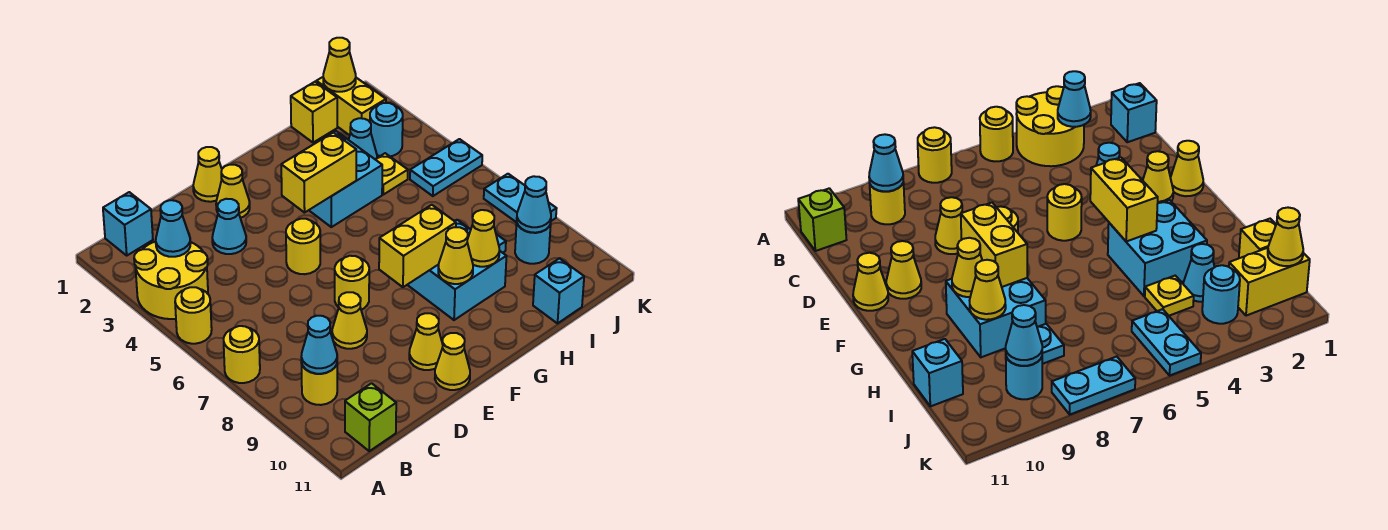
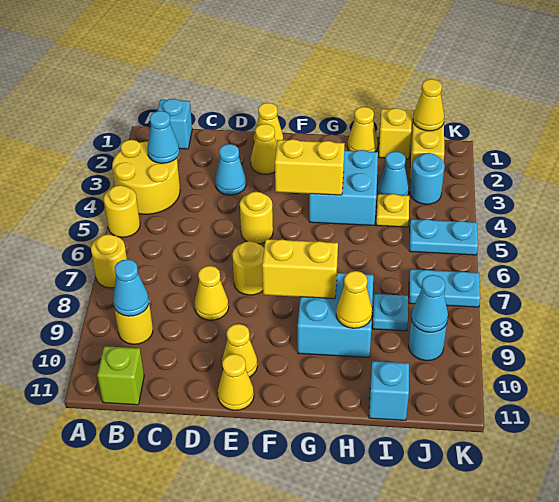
yellow cone G9 level 2 -> yellow cone H1 level 1
cyan plate K7:K8 level 1 -> cyan plate J7:K7 level 1

